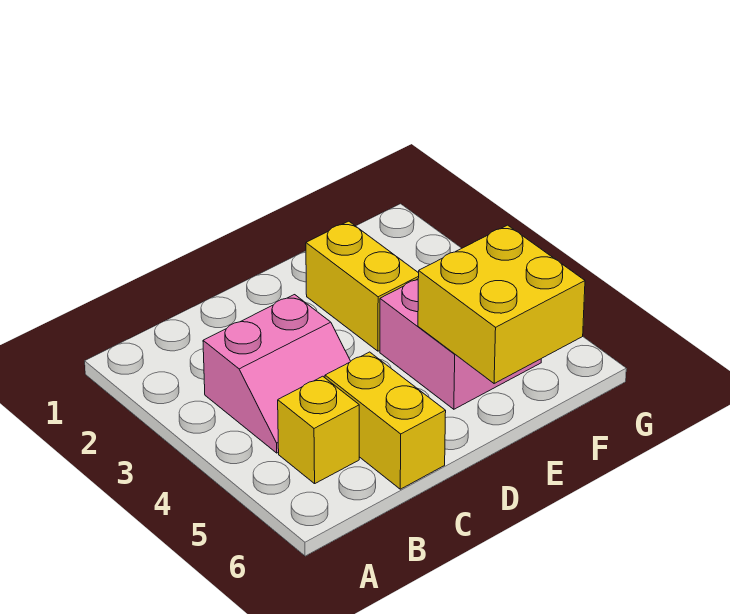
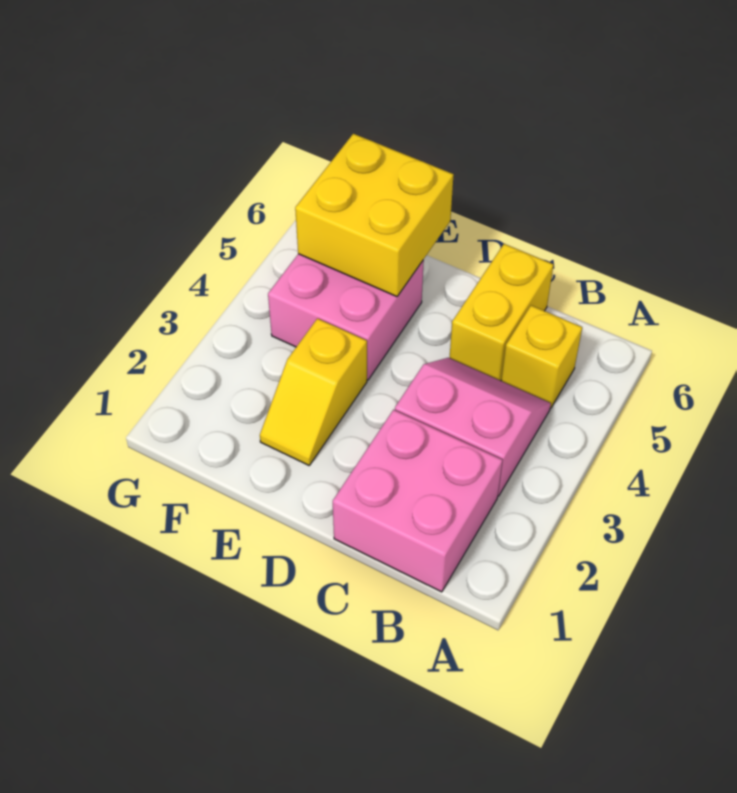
none -> pink brick B1:C2 level 1
yellow brick E2:E3 level 1 -> yellow slope E2:E3 level 1 top 3

